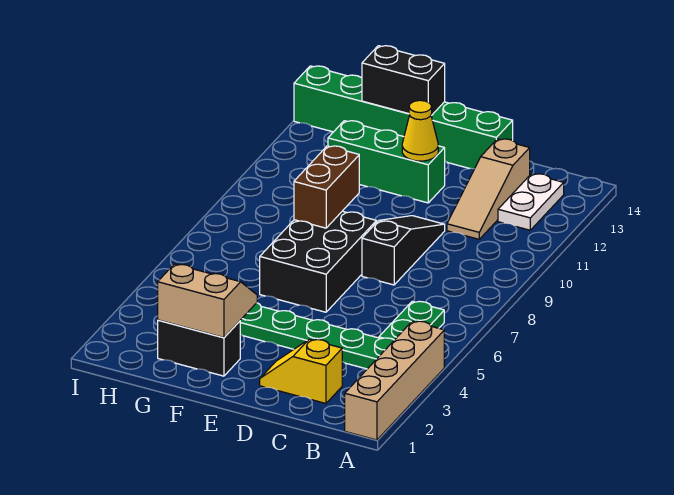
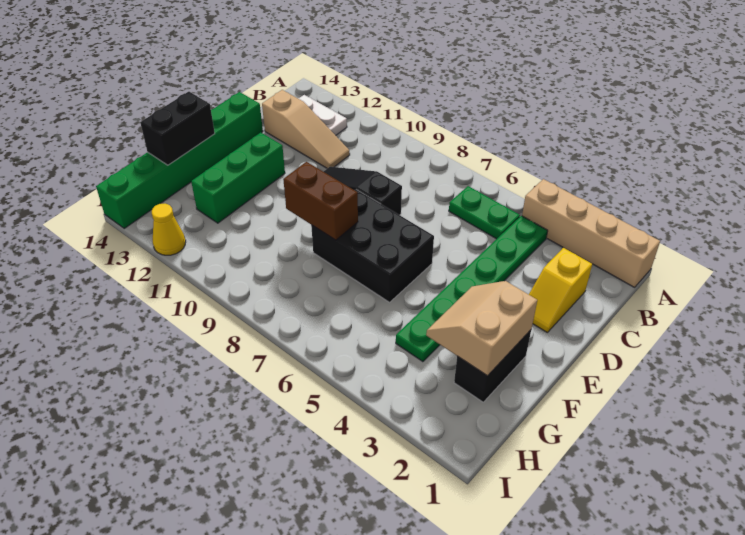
yellow cone E12 level 2 -> yellow cone I12 level 1

